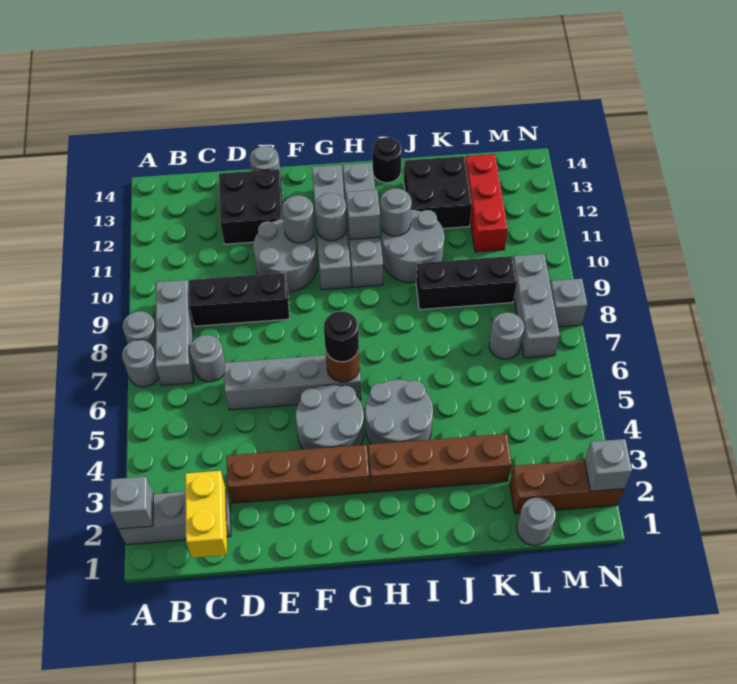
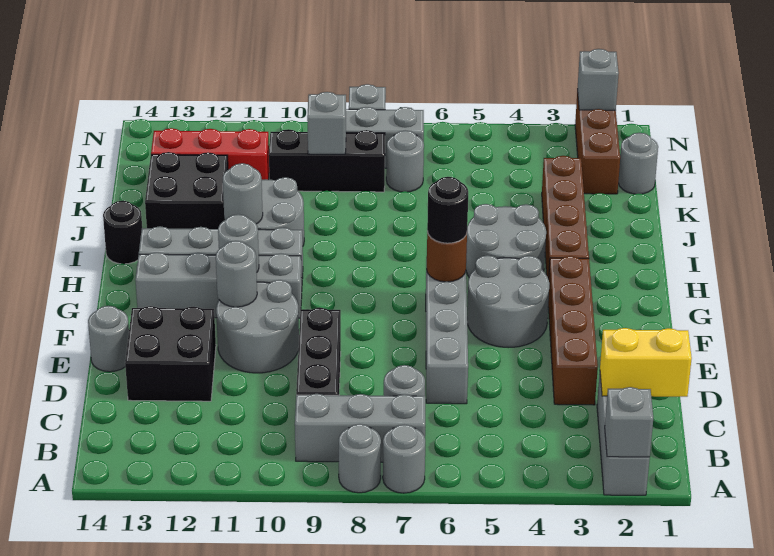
grey brick H11 level 2 -> grey brick L9 level 2
black brick J9:L9 level 1 -> black brick L8:L10 level 1

